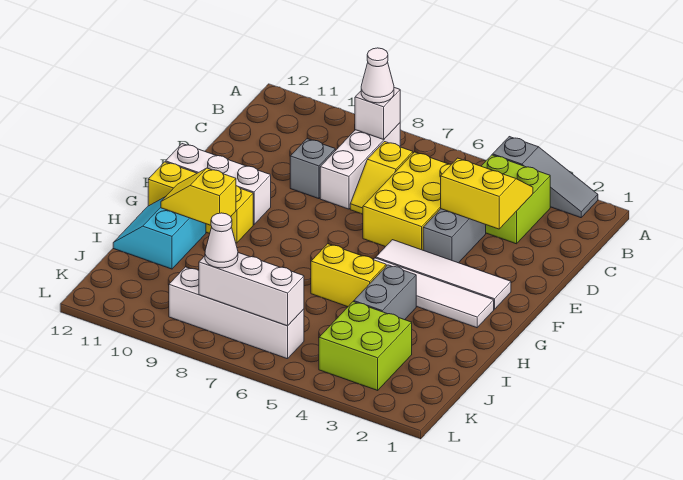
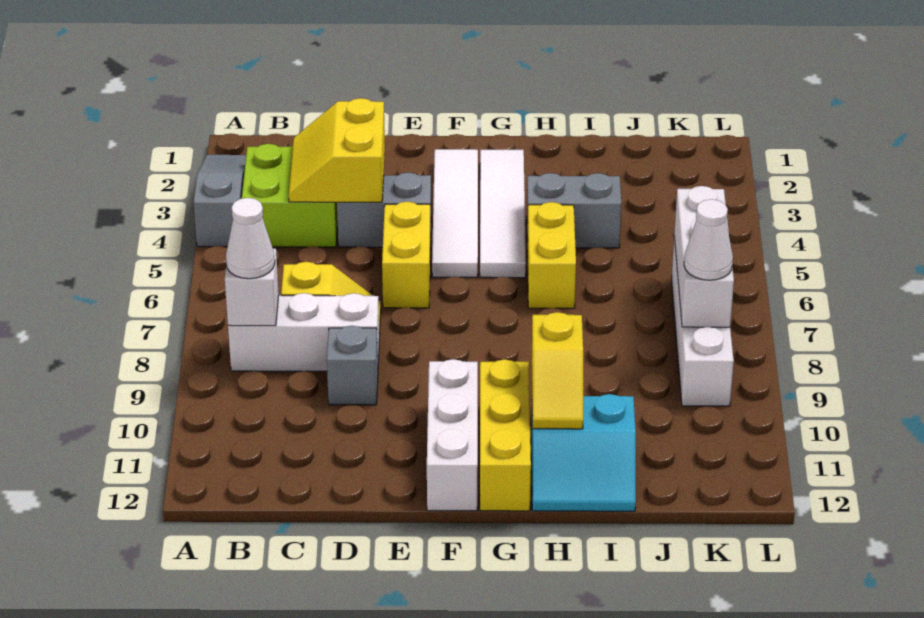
yellow brick C5:E6 level 1 -> yellow brick E5:E6 level 1
lime brick J3:K4 level 1 -> none

